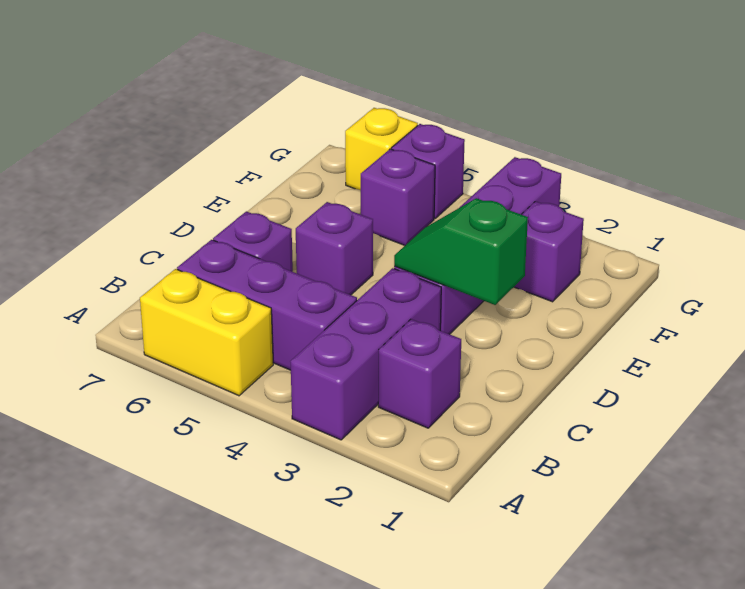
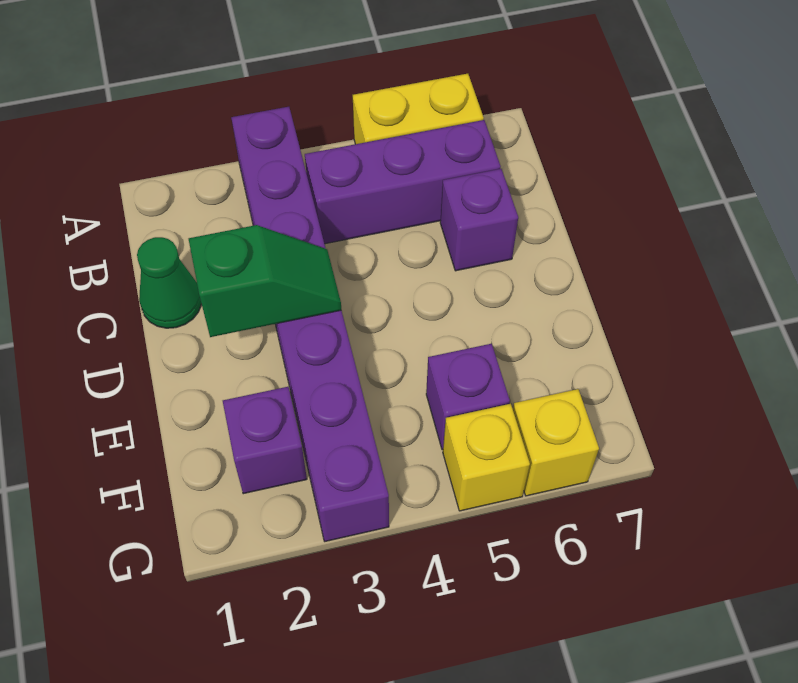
purple brick B2 level 1 -> none
none -> green cone C1 level 1
purple brick D5 level 1 -> none
purple brick G5 level 1 -> yellow brick G5 level 1

